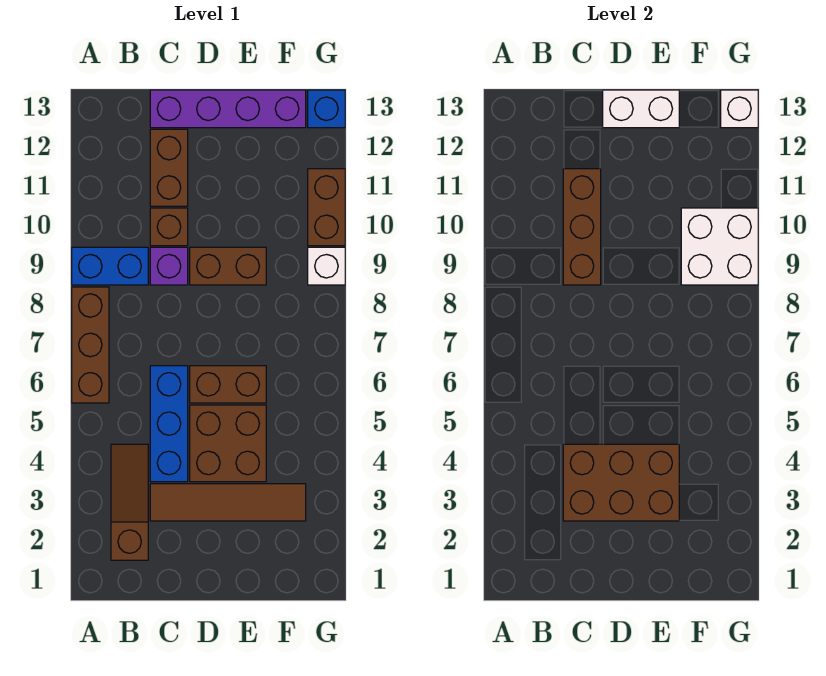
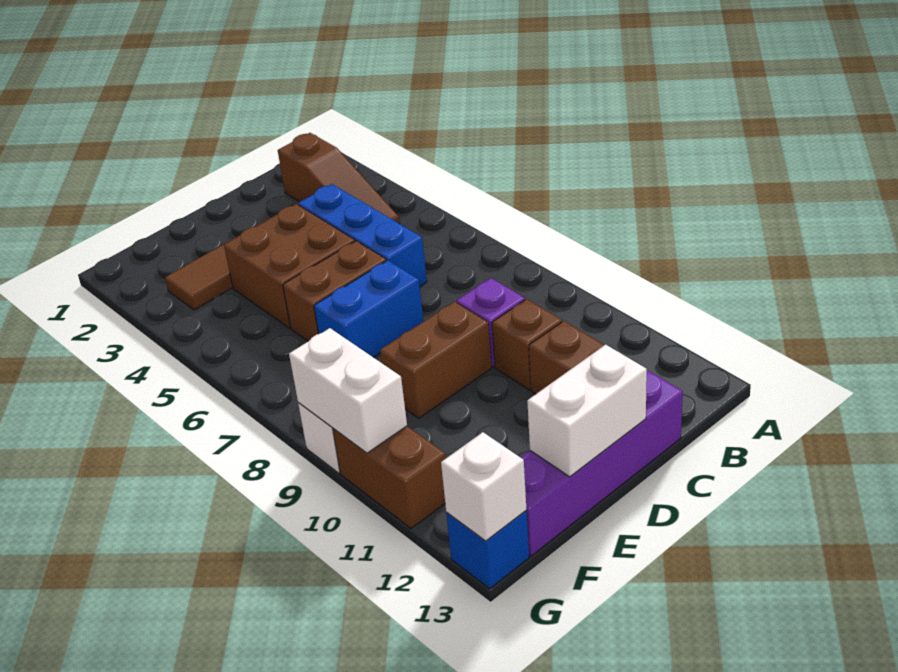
brown brick A6:A8 level 1 -> none
blue brick A9:B9 level 1 -> blue brick D7:E7 level 1
brown brick C3:E4 level 2 -> none
brown brick C9:C11 level 2 -> none
white brick F9:G10 level 2 -> white brick G9:G10 level 2

